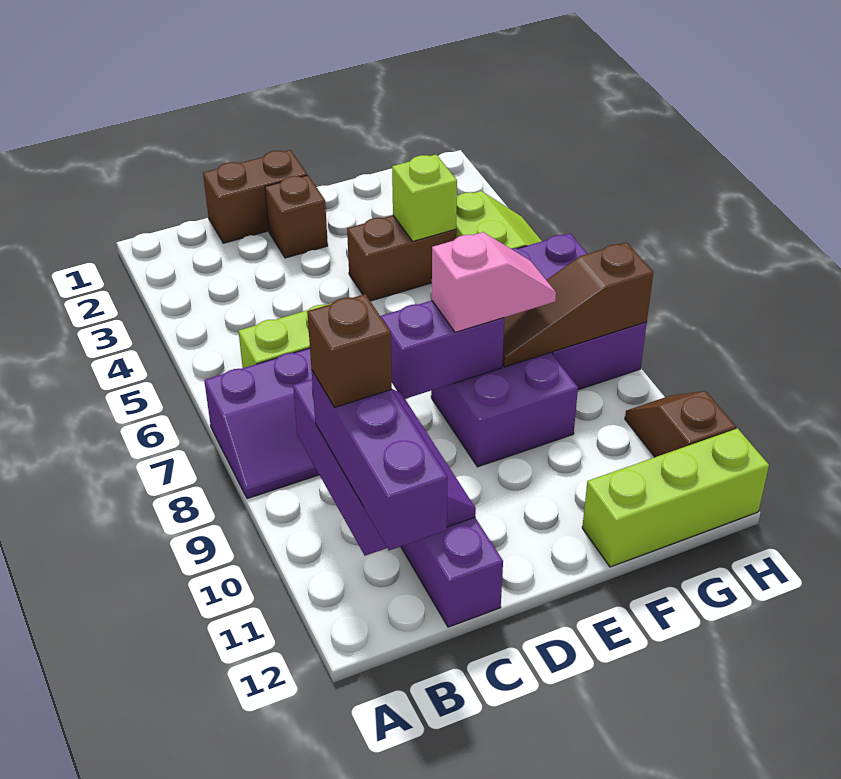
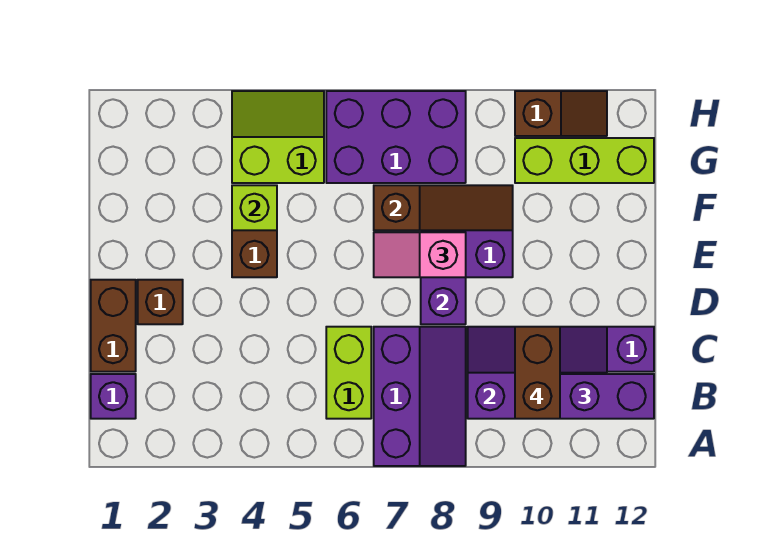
none -> purple brick B1 level 1
brown brick B10 level 4 -> brown brick B10:C10 level 4
pink slope E8:F8 level 3 top E -> pink slope E7:E8 level 3 top 8
brown slope F8:H8 level 2 top H -> brown slope F7:F9 level 2 top 7
lime brick F12:H12 level 1 -> lime brick G10:G12 level 1
brown slope H10:H11 level 1 top 11 -> brown slope H10:H11 level 1 top 10

